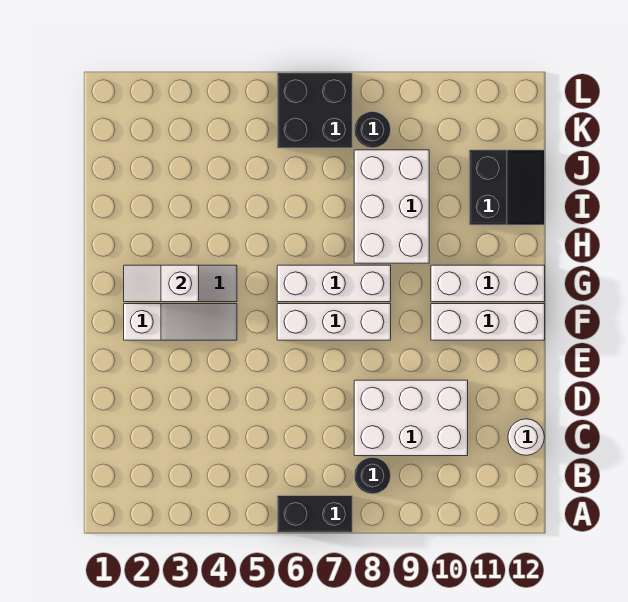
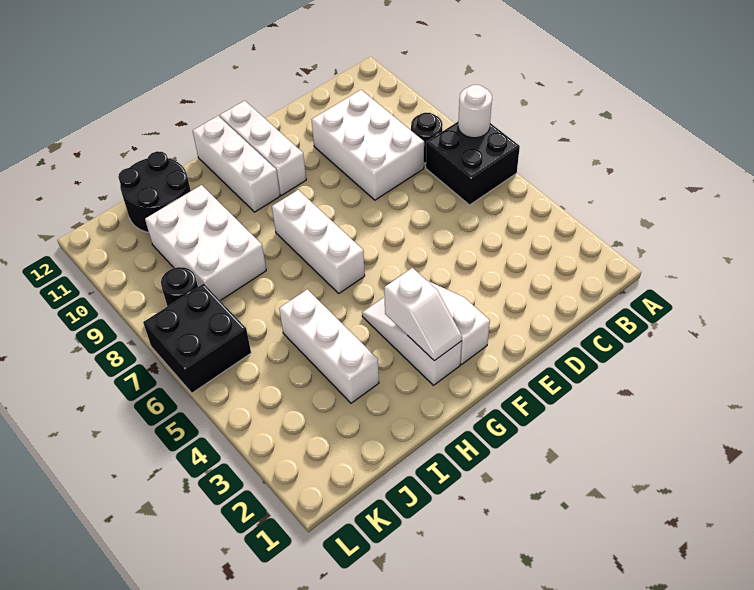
black brick A6:A7 level 1 -> black brick A6:B7 level 1
white round brick C12 level 1 -> white round brick A7 level 2
white brick F6:F8 level 1 -> white brick I3:I5 level 1
white brick H8:J9 level 1 -> white brick I8:J10 level 1
black slope I11:J12 level 1 top 11 -> black round brick I11:J12 level 1

